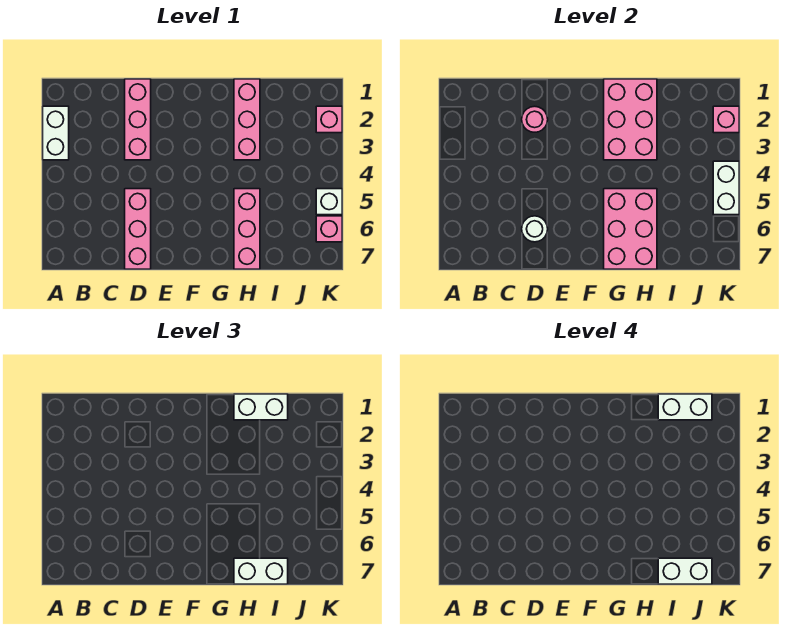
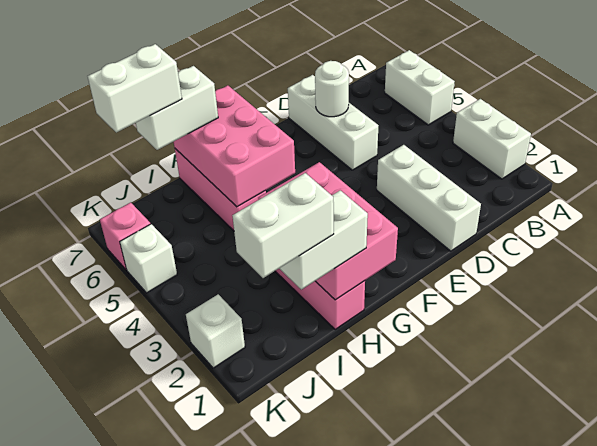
pink brick D1:D3 level 1 -> white brick D1:D3 level 1
pink round brick D2 level 2 -> none
pink brick D5:D7 level 1 -> white brick D5:D7 level 1
pink brick K2 level 1 -> white brick K2 level 1
pink brick K2 level 2 -> none
white brick K4:K5 level 2 -> white brick A5:A6 level 1

